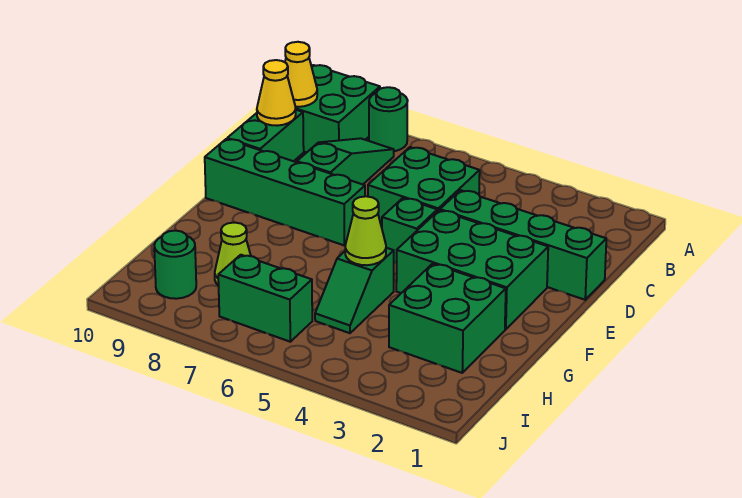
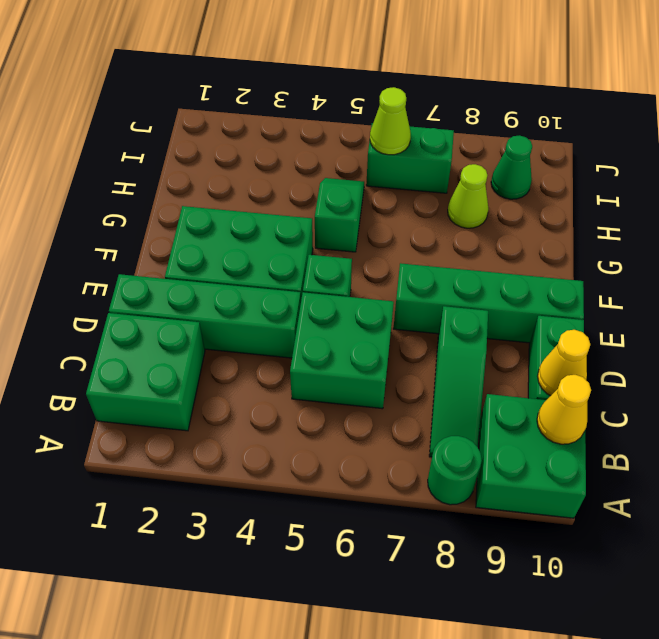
green brick G2:H3 level 1 -> green brick B1:C2 level 1
lime cone G5 level 2 -> lime cone I6 level 2
green round brick I9 level 1 -> green cone I9 level 1

